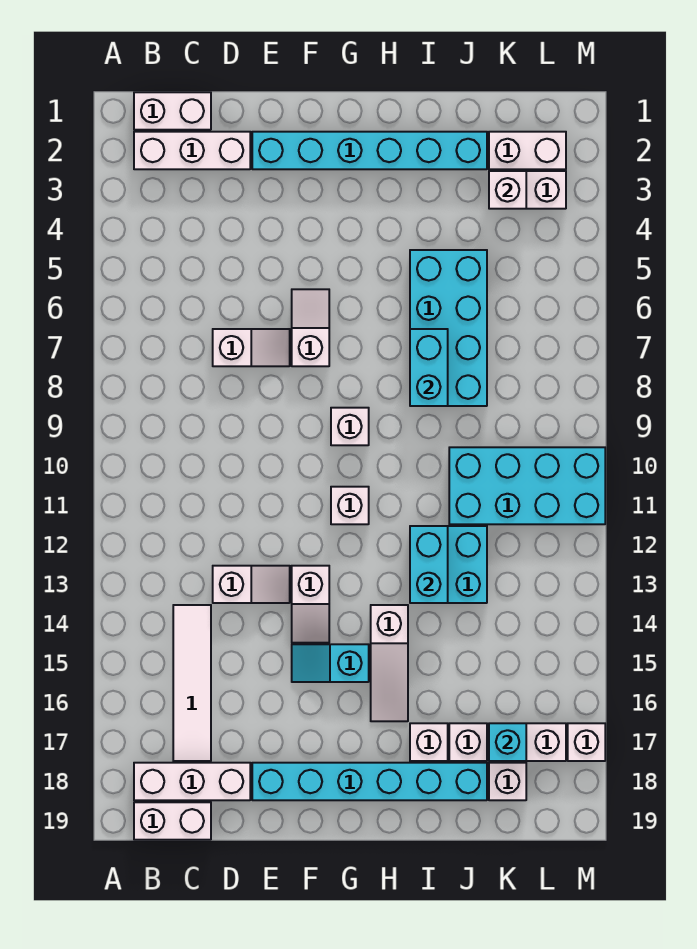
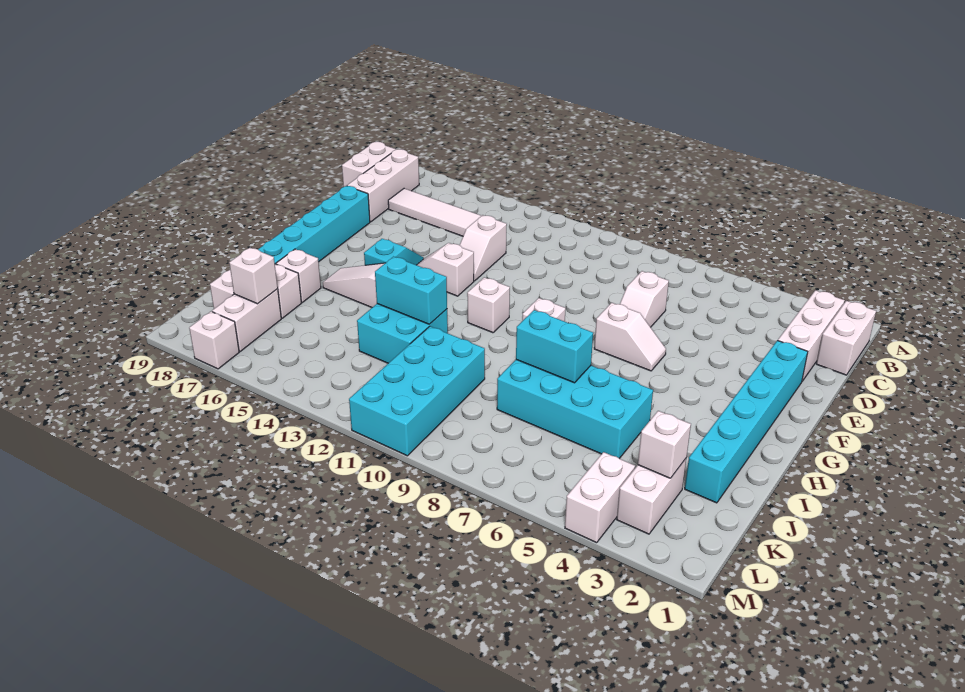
white brick K2:L2 level 1 -> white brick L4:M4 level 1
cyan brick K17 level 2 -> white brick K17 level 2

